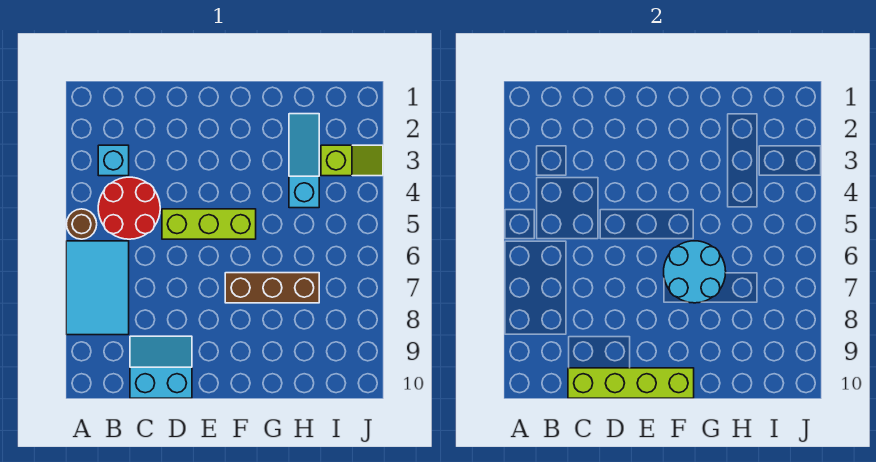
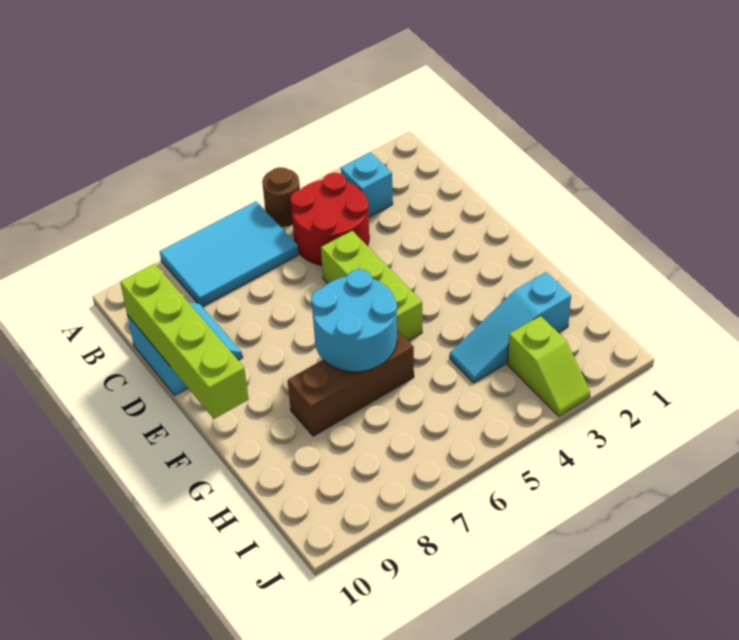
brown brick F7:H7 level 1 -> brown brick G6:G8 level 1
cyan slope H2:H4 level 1 top 4 -> cyan slope H2:H4 level 1 top 2

